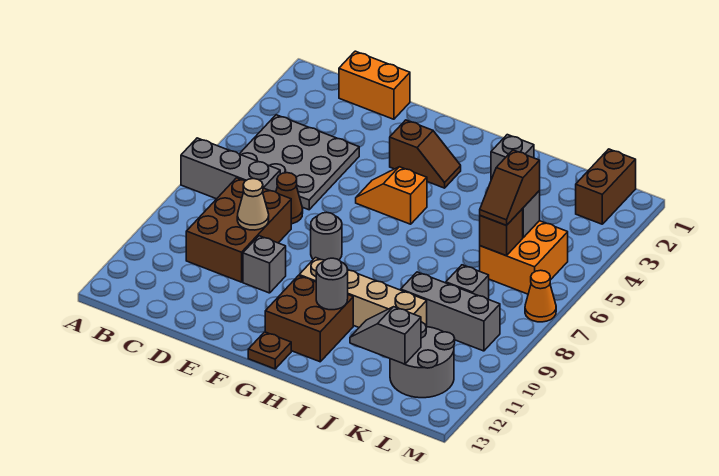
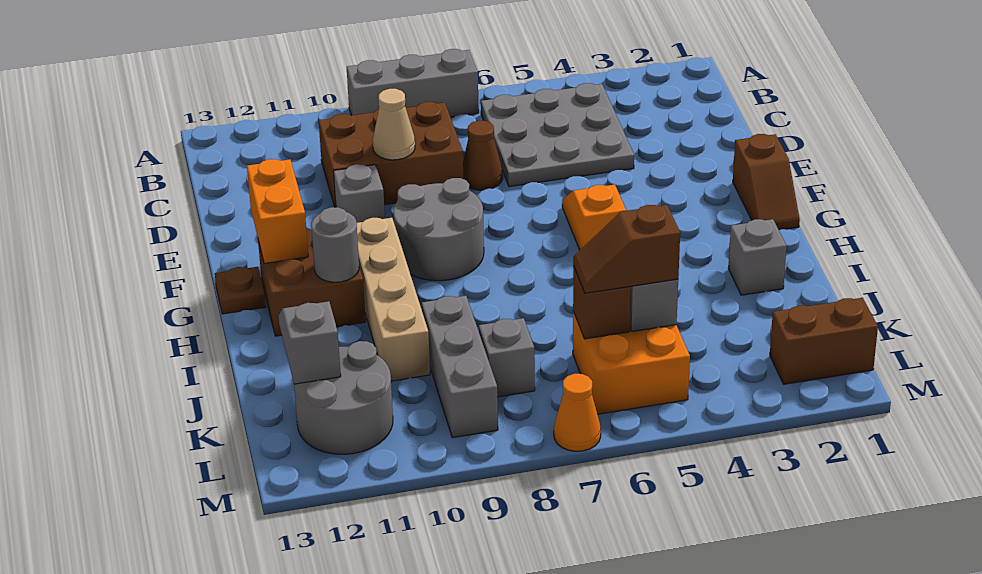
grey brick A7:C7 level 1 -> grey brick A7:A9 level 1
orange brick C1:D1 level 1 -> orange brick F12:G12 level 2
brown slope F3:G3 level 1 top F -> brown slope F1:G1 level 1 top F
grey round brick F8 level 1 -> grey round brick F8:G9 level 1

